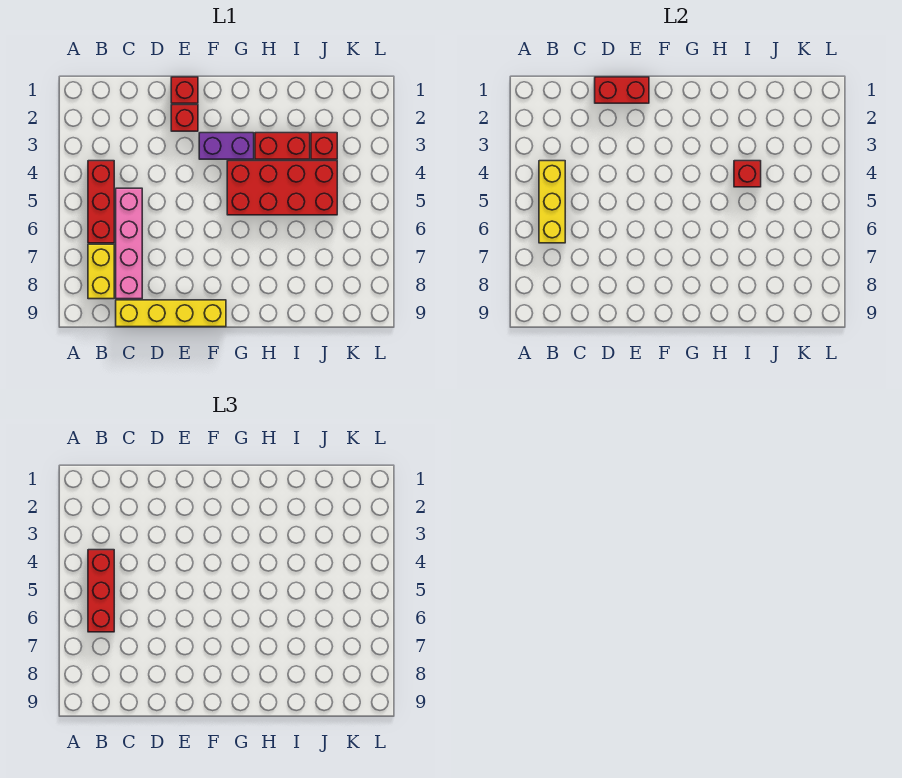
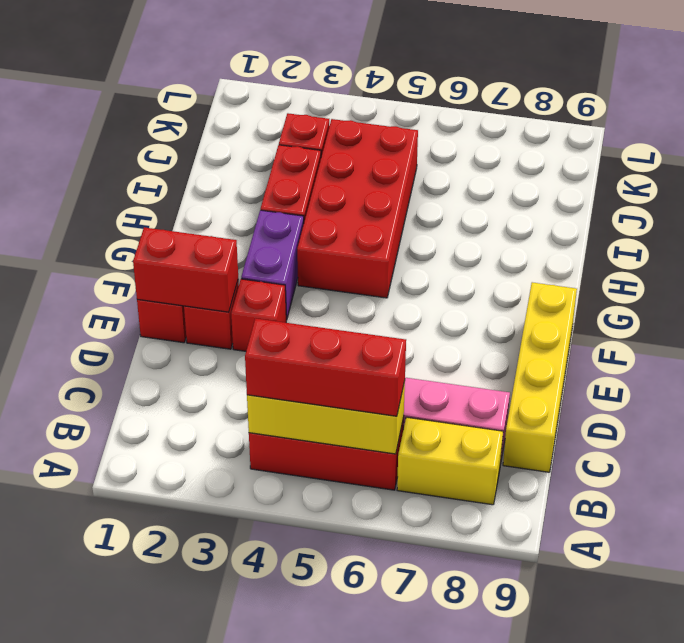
red brick D1:E1 level 2 -> red brick E1:E2 level 2
red brick I4 level 2 -> red brick E3 level 1

